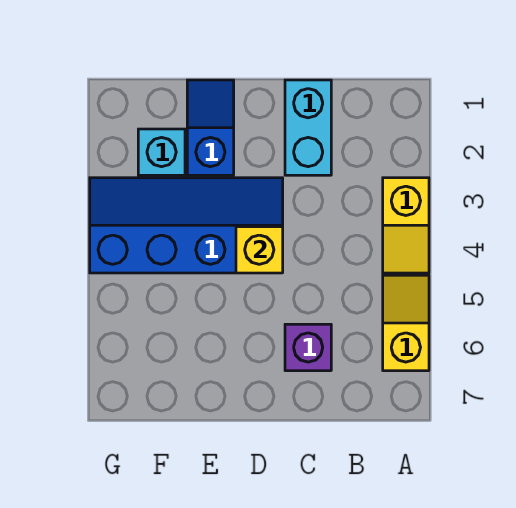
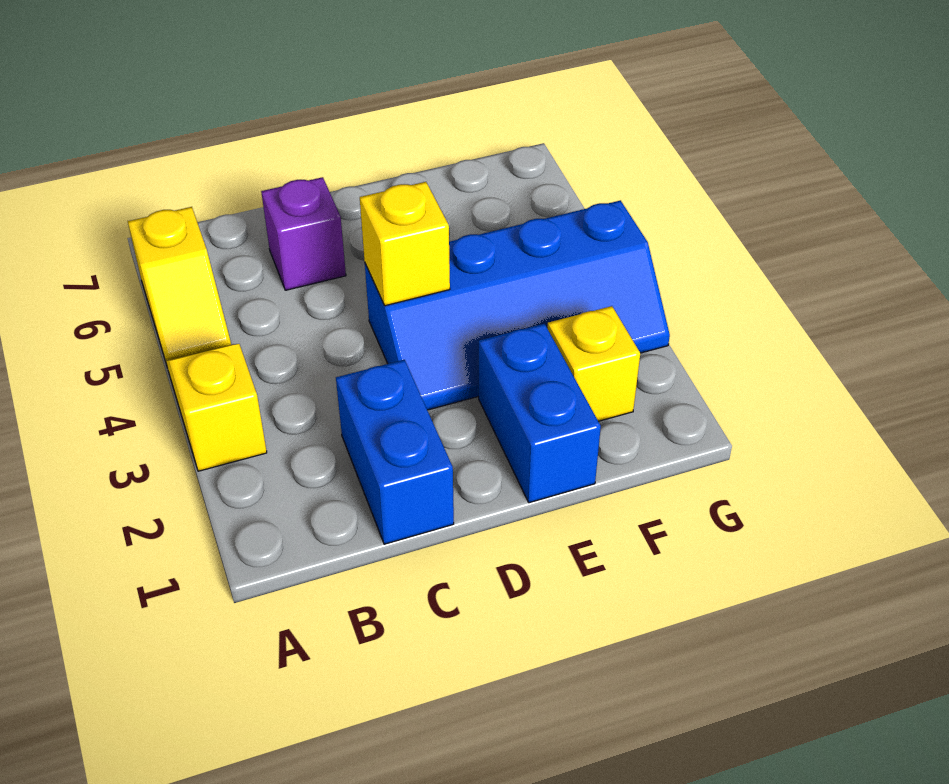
cyan brick C1:C2 level 1 -> blue brick C1:C2 level 1
blue slope E1:E2 level 1 top 2 -> blue brick E1:E2 level 1
cyan brick F2 level 1 -> yellow brick F2 level 1

